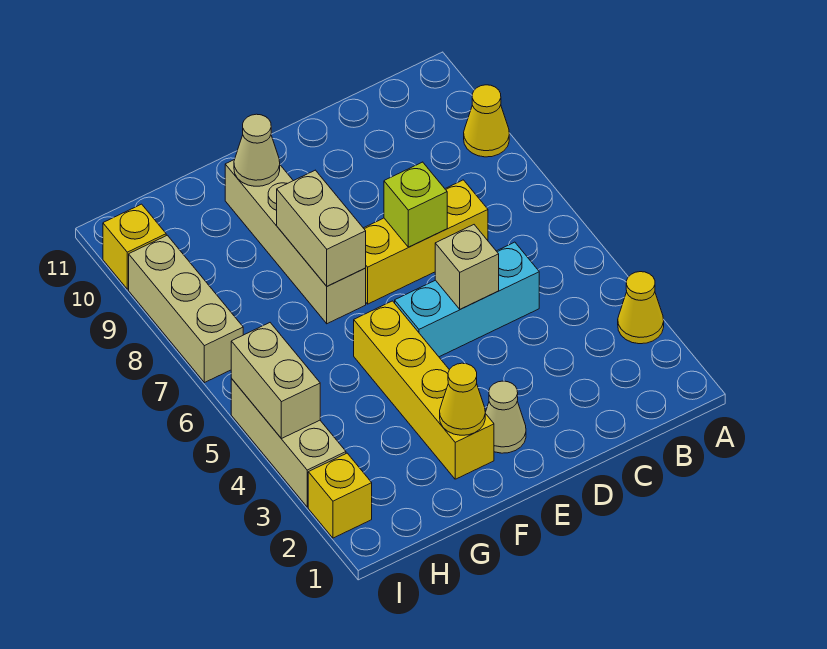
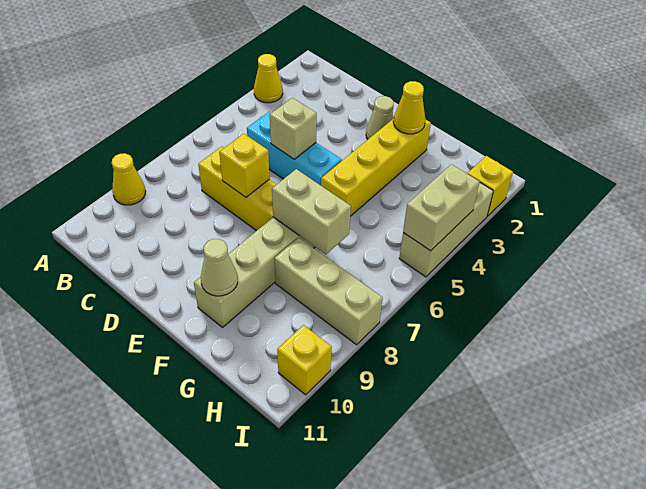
lime brick D7 level 2 -> yellow brick D7 level 2
tan brick F7:F8 level 2 -> tan brick F7:G7 level 2
tan brick I7:I9 level 1 -> tan brick G8:I8 level 1

